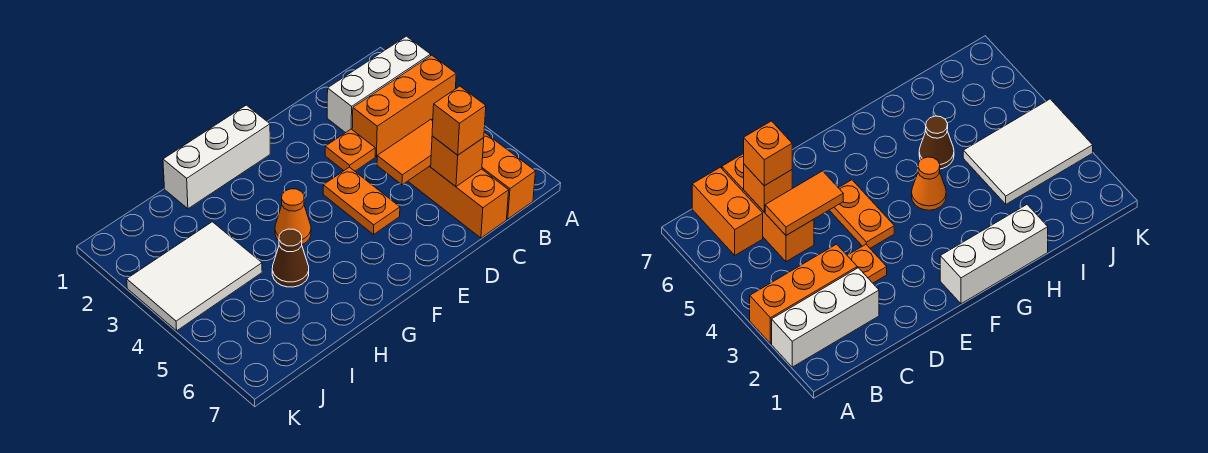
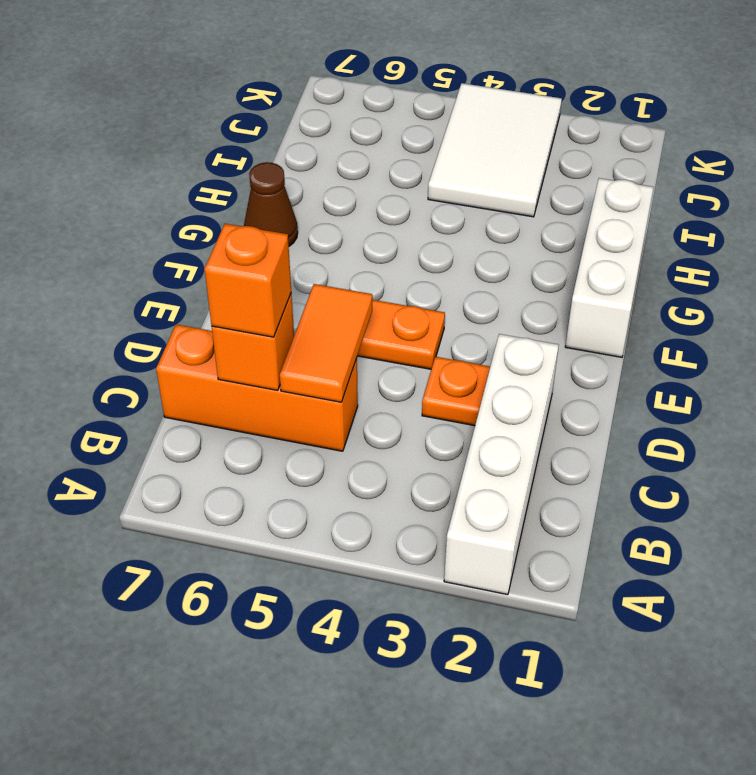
white brick A2:C2 level 1 -> white brick A2:D2 level 1
orange brick A3:C3 level 1 -> none
orange brick B6:B7 level 1 -> none
orange cone G4 level 1 -> none
brown cone H5 level 1 -> brown cone G7 level 1

